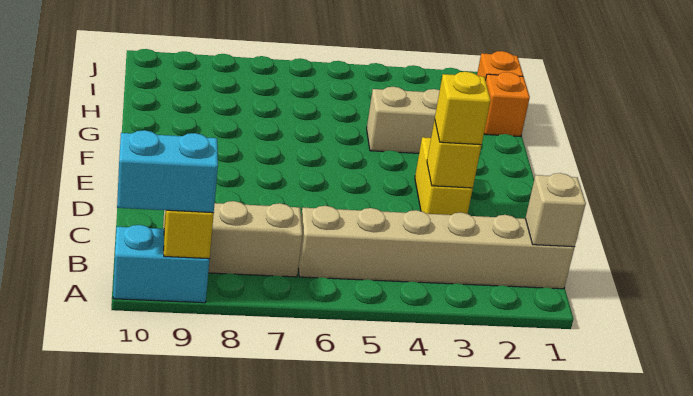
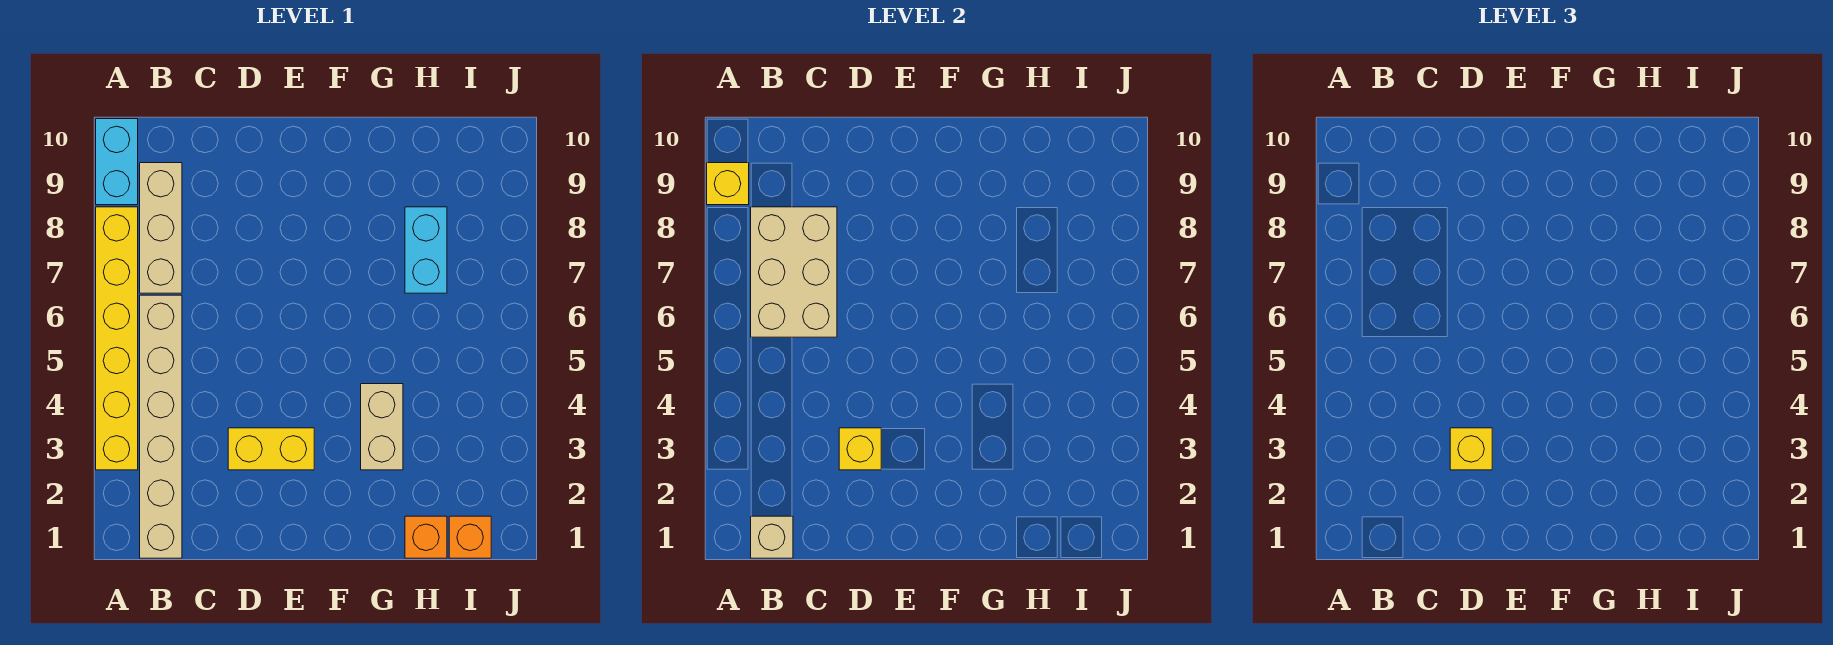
none -> yellow brick A3:A8 level 1
cyan brick A9:A10 level 3 -> cyan brick H7:H8 level 1
none -> tan brick B6:C8 level 2

